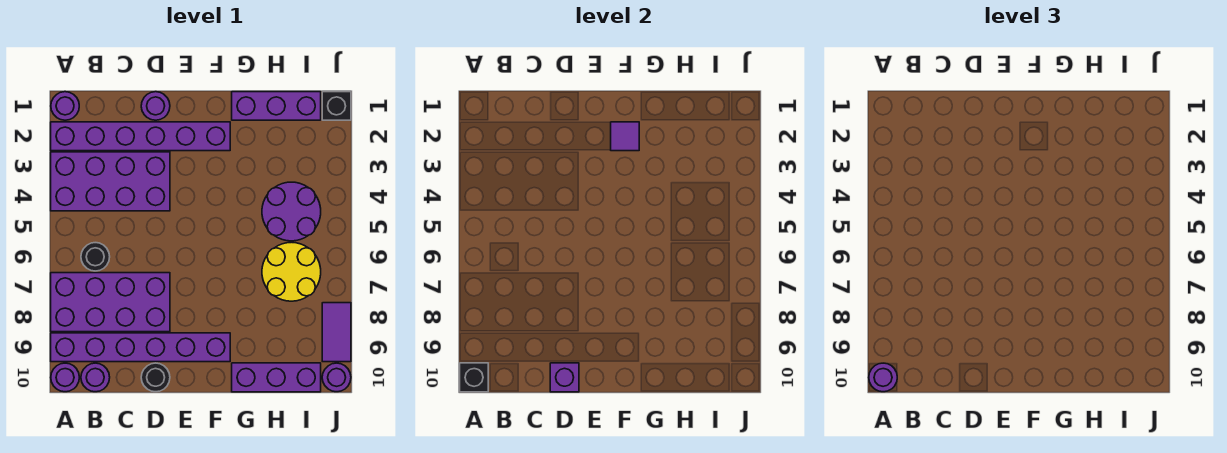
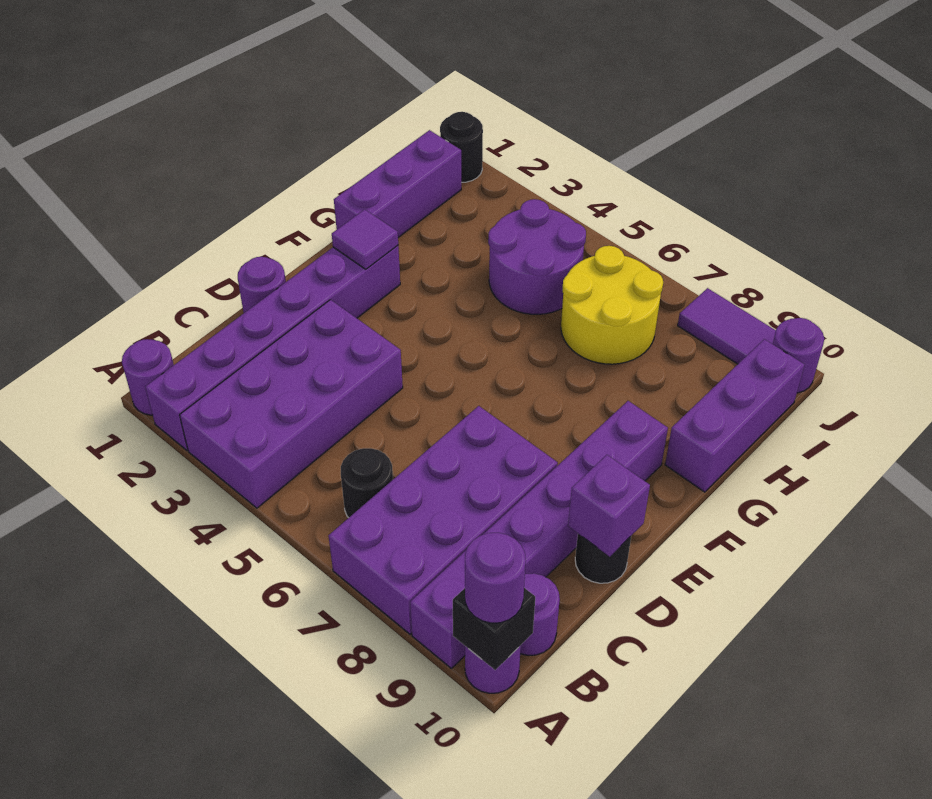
black brick J1 level 1 -> black round brick J1 level 1

